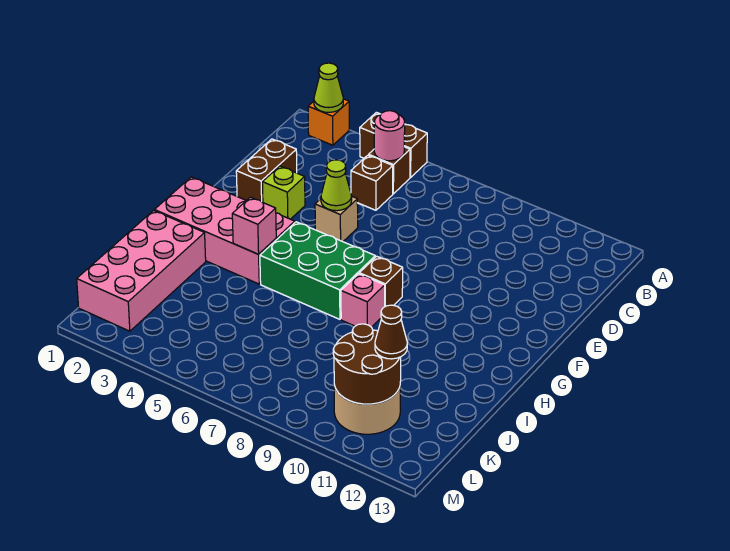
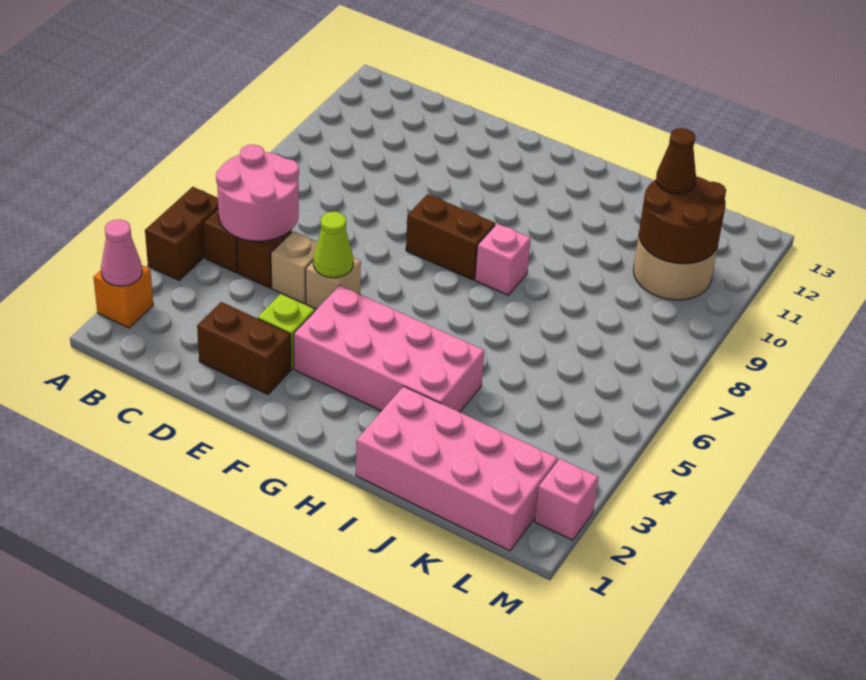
lime cone A2 level 2 -> pink cone A2 level 2
pink round brick B5 level 2 -> pink round brick B5:C6 level 2
none -> tan brick D5 level 1
pink brick G1:H4 level 1 -> pink brick F3:I4 level 1
green brick G5:H7 level 1 -> none
brown brick G8 level 1 -> brown brick F8:G8 level 1
pink brick H4 level 2 -> pink brick M2 level 1

